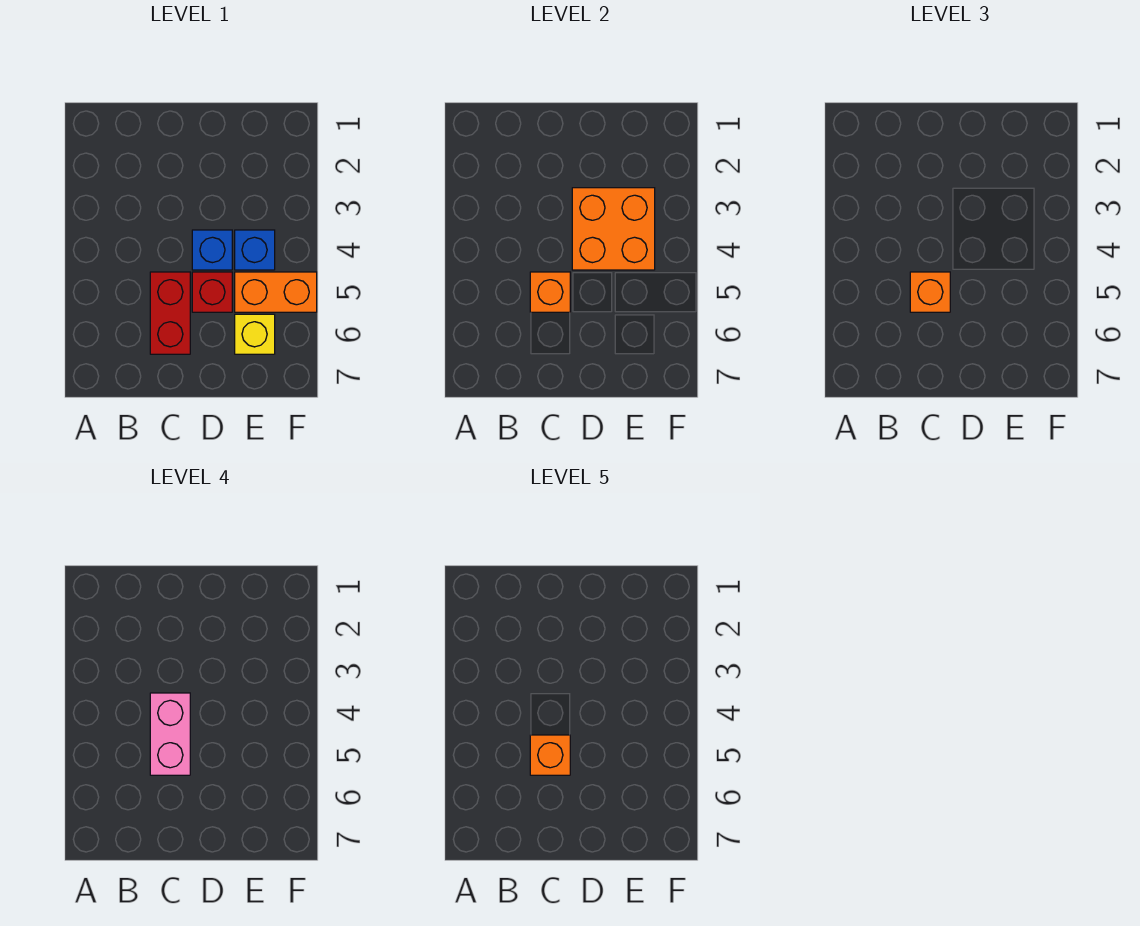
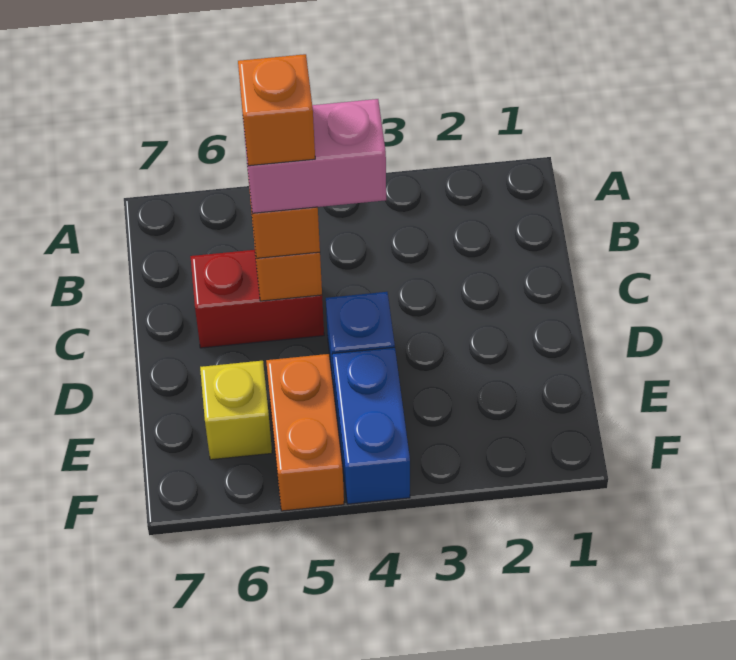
orange brick D3:E4 level 2 -> none
red brick D5 level 1 -> none
blue brick E4 level 1 -> blue brick E4:F4 level 1

